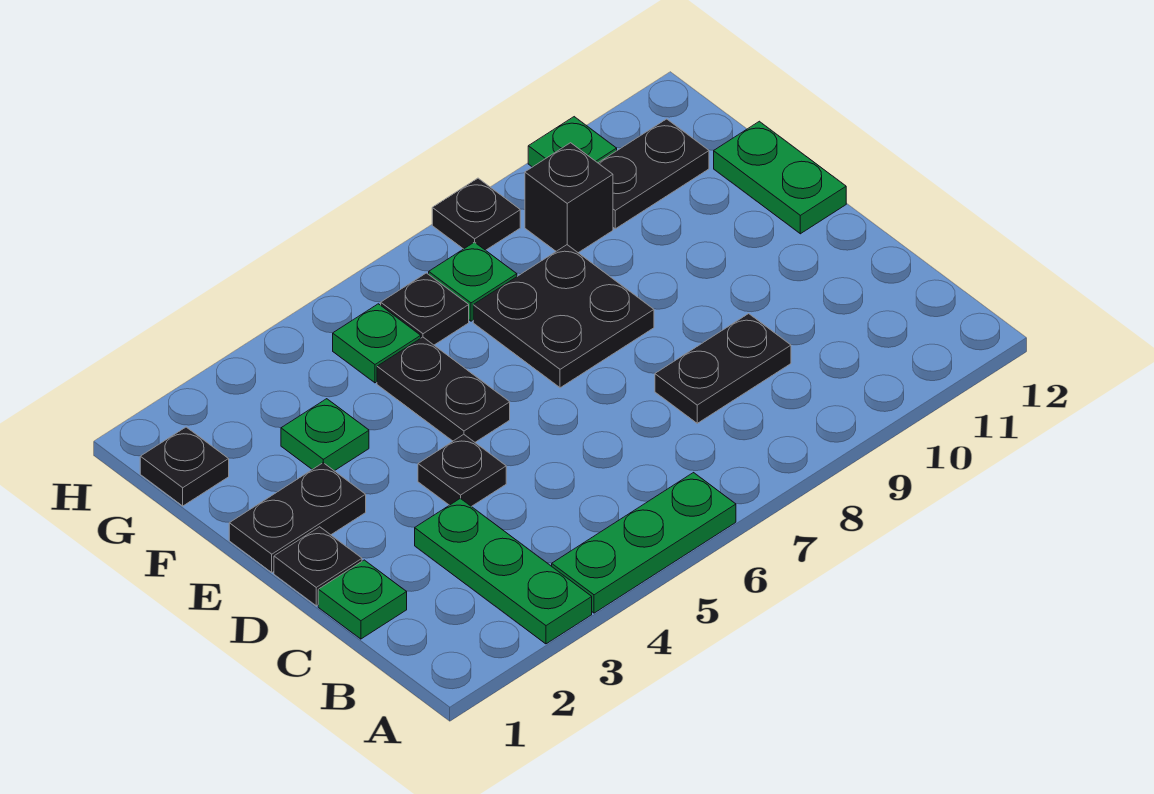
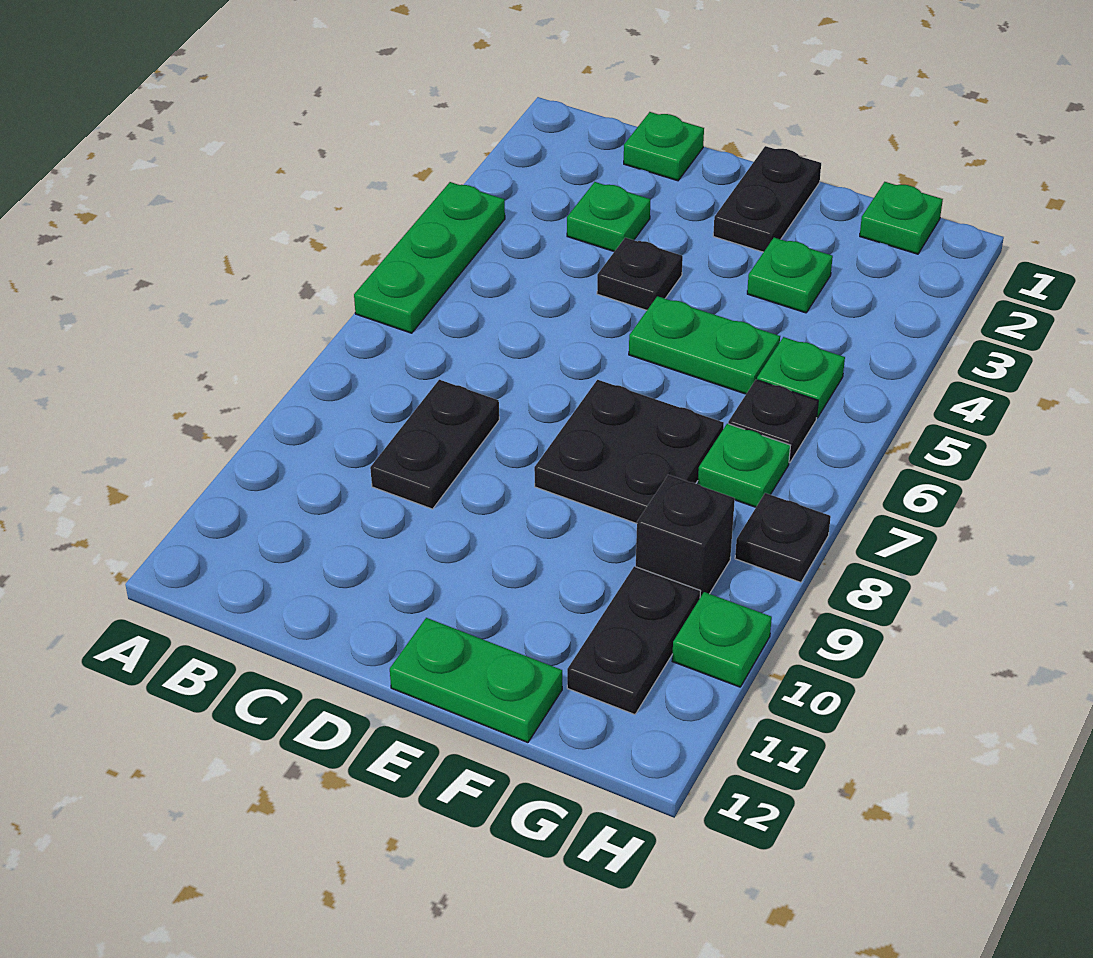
green plate A3:C3 level 1 -> green plate C3 level 1
black plate D1 level 1 -> none
black plate E5:F5 level 1 -> green plate E5:F5 level 1
black plate G1 level 1 -> green plate G1 level 1

